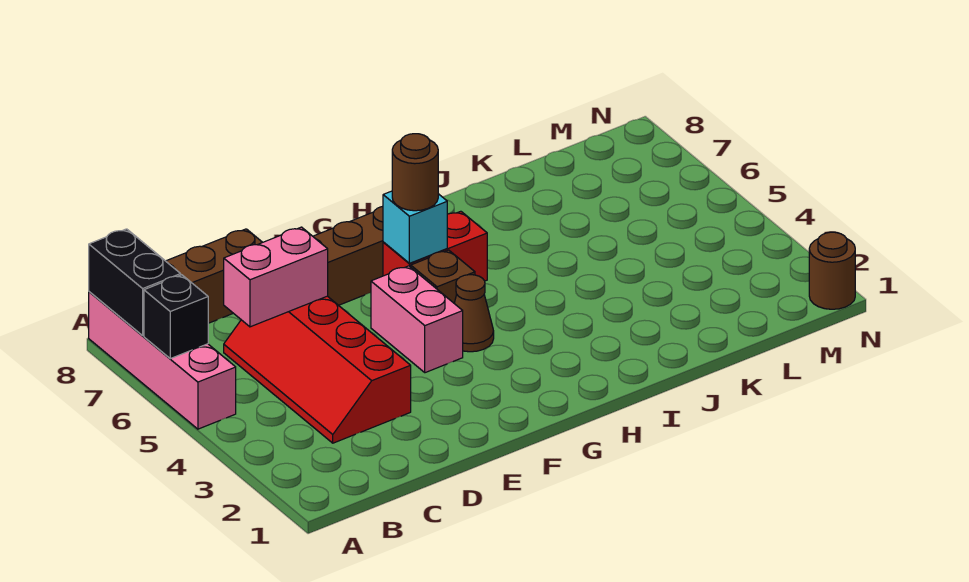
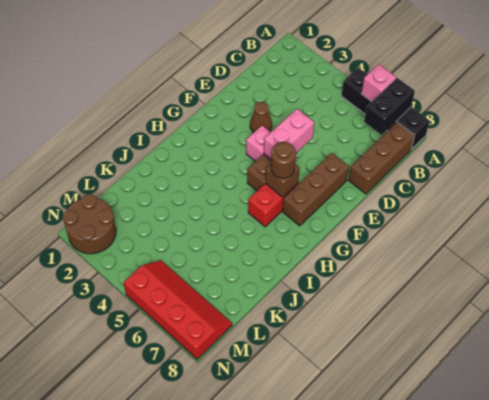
pink brick A5:A8 level 1 -> black brick A5:A8 level 1
black brick A6 level 2 -> pink brick A6 level 2
black brick A7:A8 level 2 -> black brick A7:B7 level 2
red slope C3:D6 level 1 top D -> red slope M5:N8 level 1 top N
pink brick C6:D6 level 2 -> pink brick E5:F5 level 2
brown cone G4 level 1 -> brown cone E3 level 1
cyan brick G6 level 2 -> brown brick G6 level 2
brown round brick N1 level 1 -> brown round brick M1:N2 level 1

